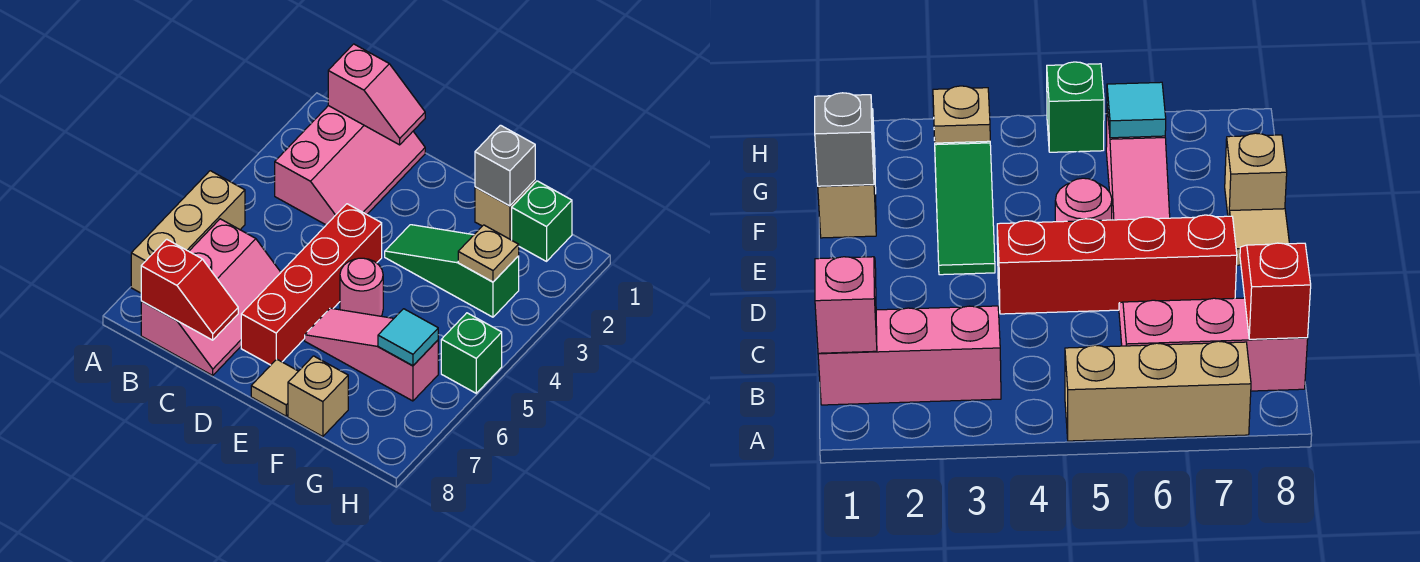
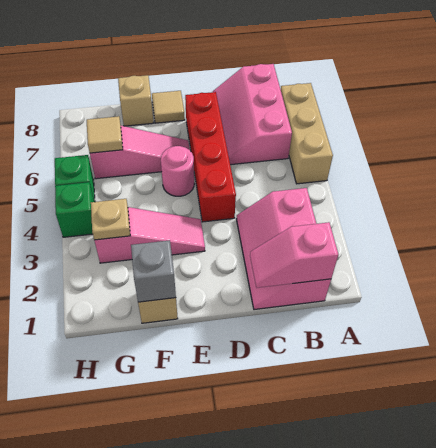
red slope B8:C8 level 2 top B -> none
green slope E3:G3 level 1 top G -> pink slope E3:G3 level 1 top G
green brick G1 level 1 -> green brick H4 level 1
cyan tile G6 level 2 -> tan tile G6 level 2

